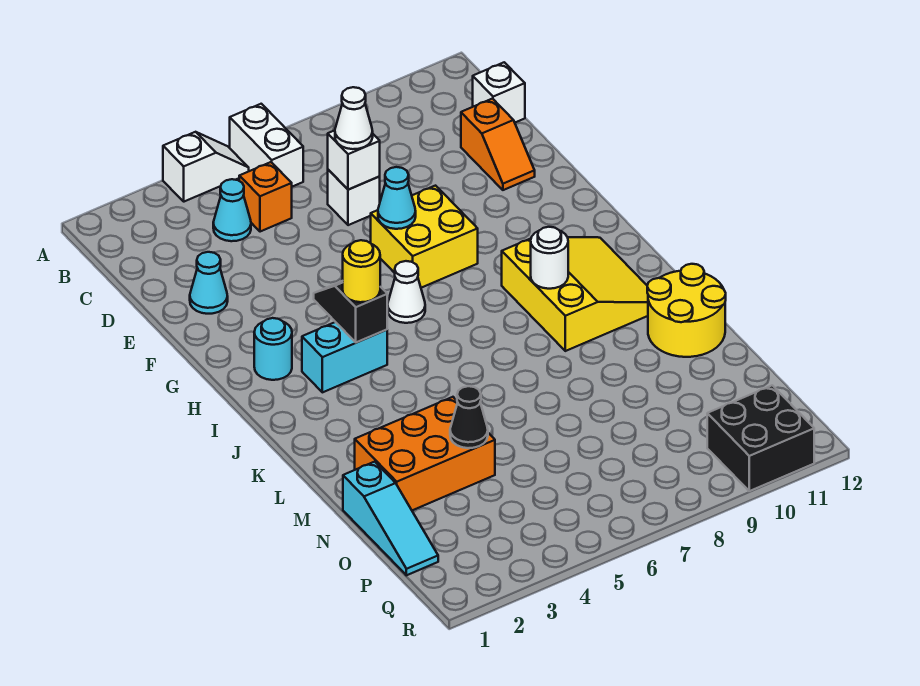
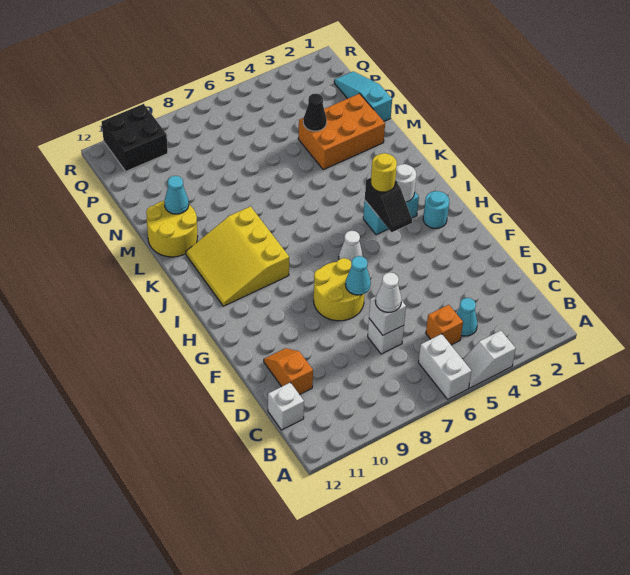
cyan cone E2 level 1 -> cyan cone M11 level 2
yellow brick F7:G8 level 1 -> yellow round brick F7:G8 level 1
white round brick J9 level 2 -> white round brick I3 level 2

